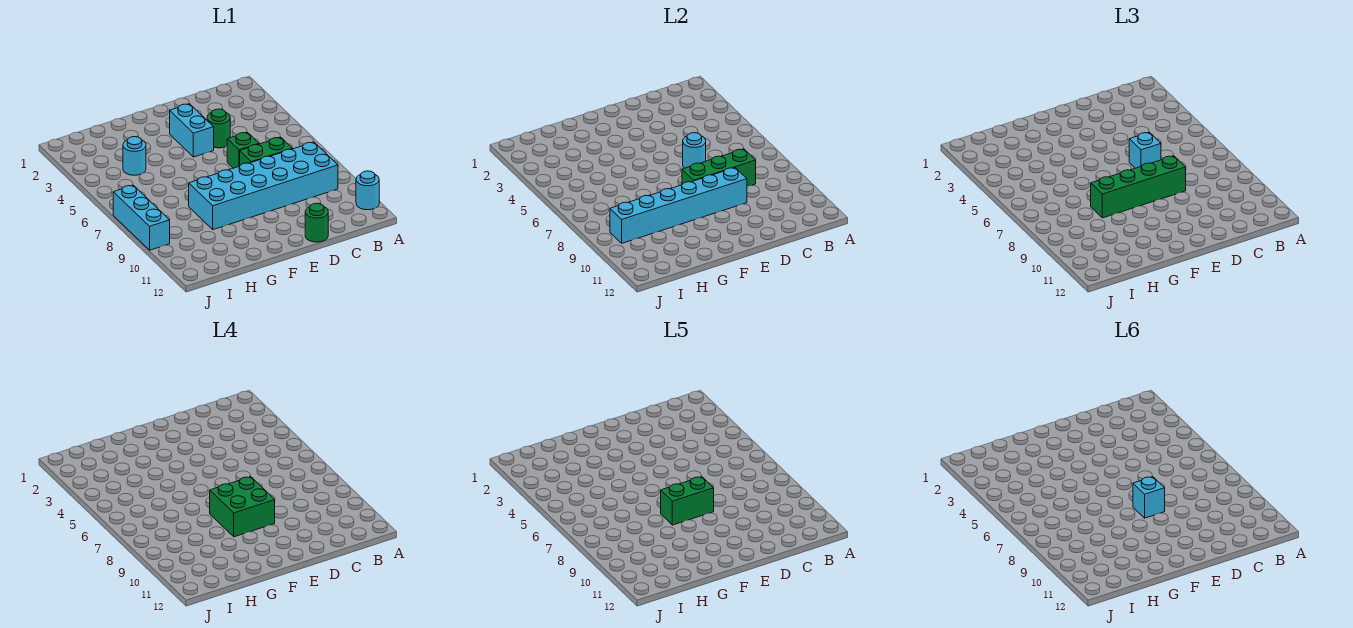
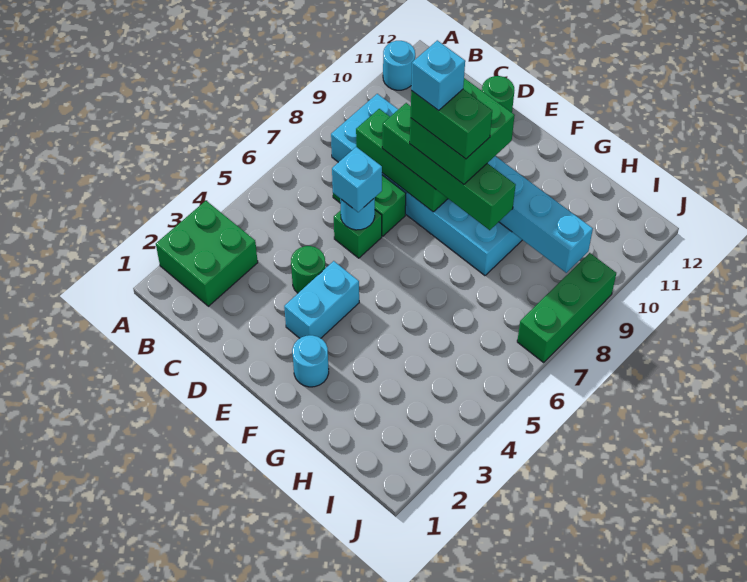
none -> green brick A2:B3 level 1
cyan round brick H4 level 1 -> cyan round brick F2 level 1
cyan brick J7:J9 level 1 -> green brick J7:J9 level 1

